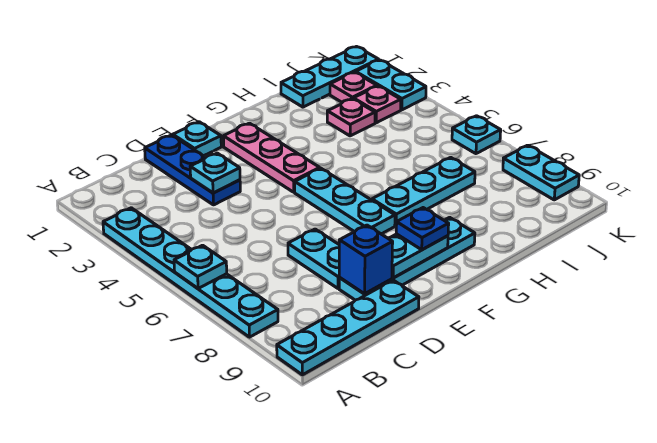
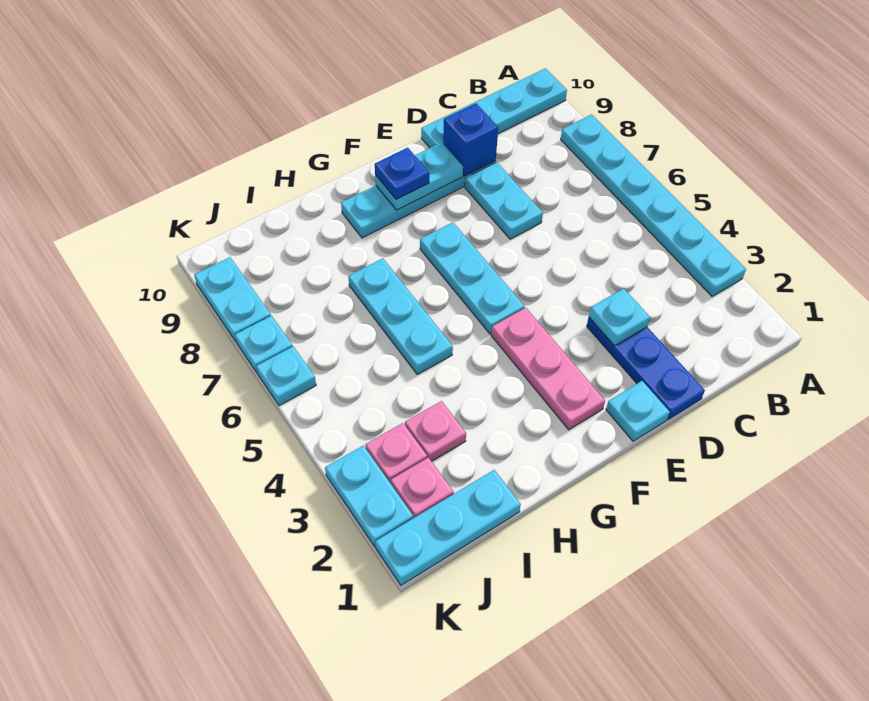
cyan plate A6 level 2 -> cyan plate K7 level 1
cyan plate G7:I7 level 1 -> cyan plate H5:H7 level 1

